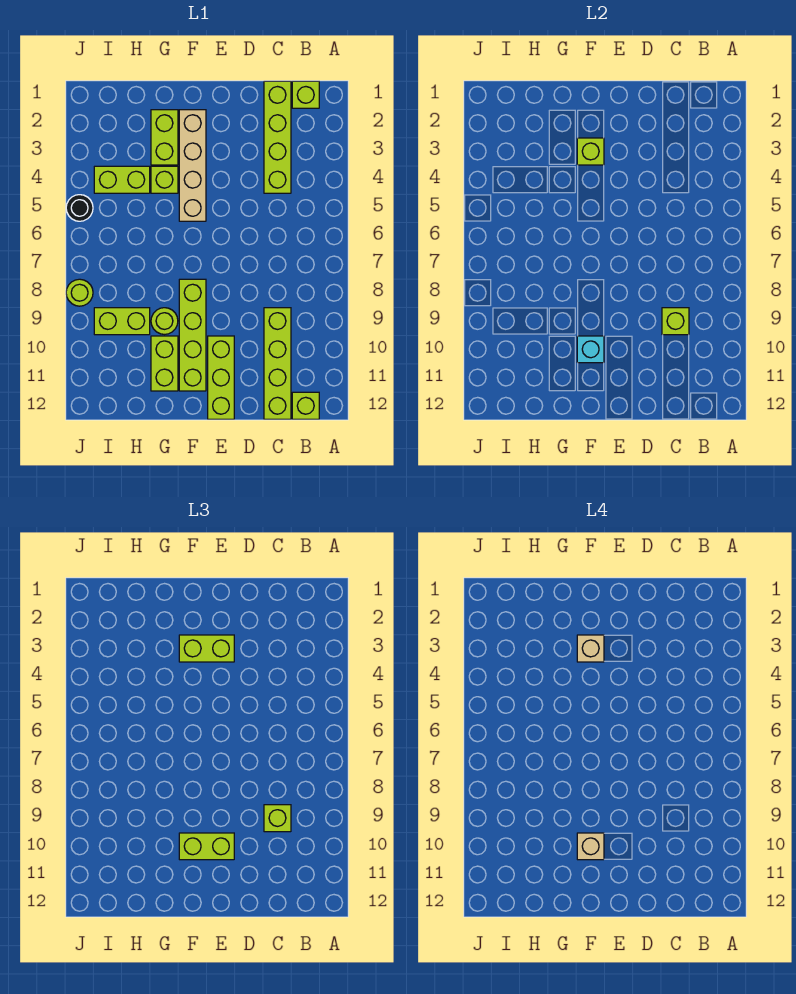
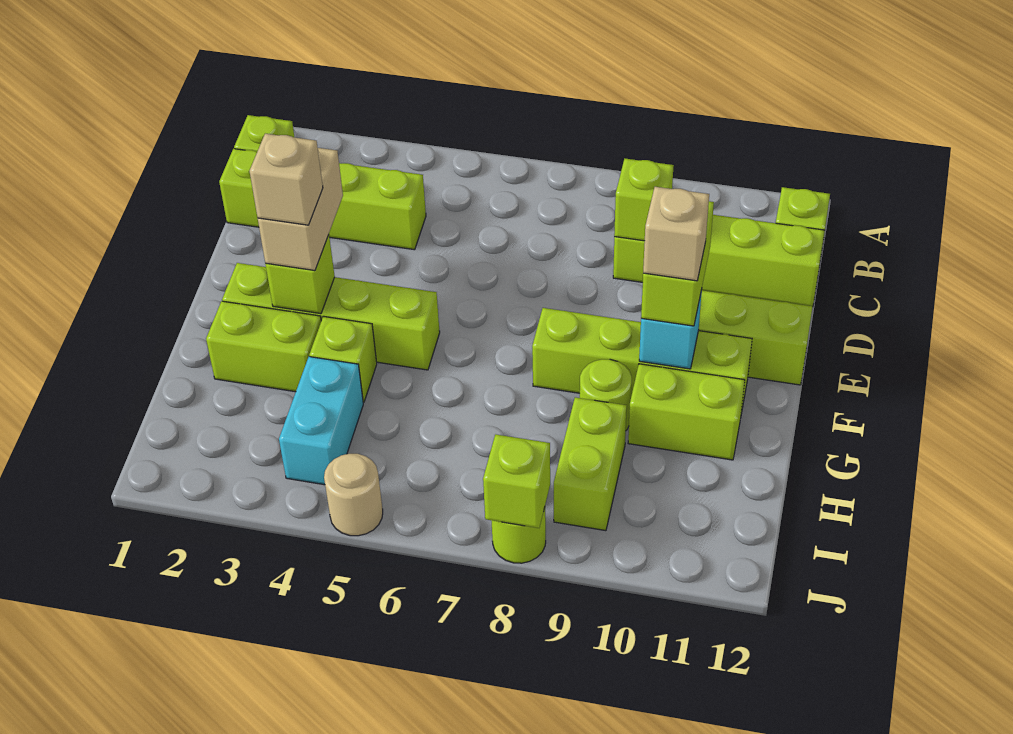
lime brick C9 level 3 -> lime brick J8 level 2
lime brick E3:F3 level 3 -> tan brick E3:F3 level 3
tan brick F2:F5 level 1 -> lime brick F2:F5 level 1
lime brick H4:I4 level 1 -> cyan brick H4:I4 level 1
black round brick J5 level 1 -> tan round brick J5 level 1

